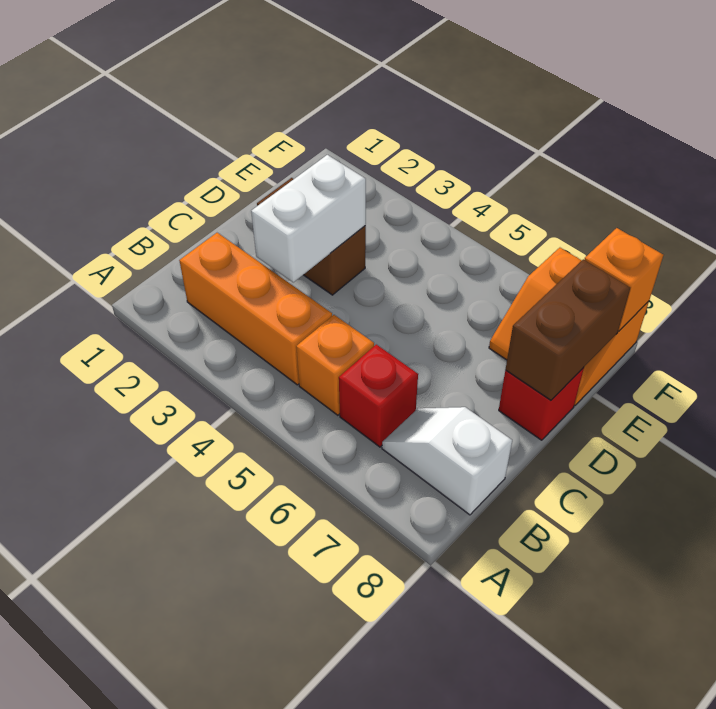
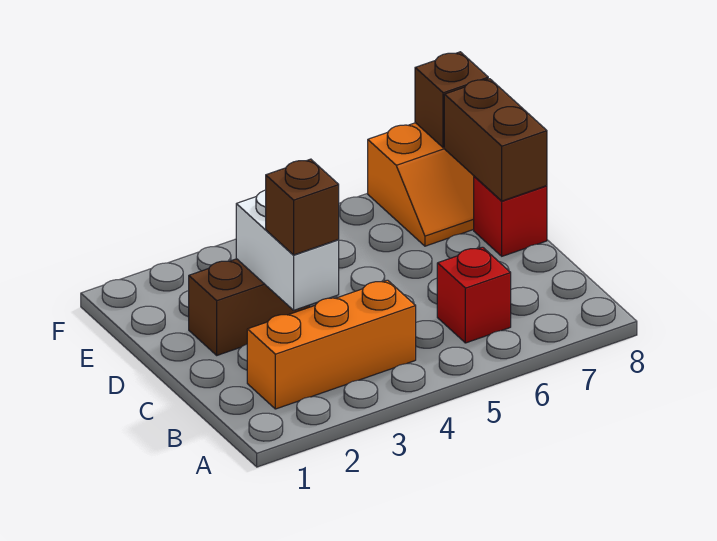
orange brick B5 level 1 -> none
white slope B7:B8 level 1 top 8 -> none
none -> brown brick C3 level 3
orange brick F8 level 2 -> brown brick F8 level 2

